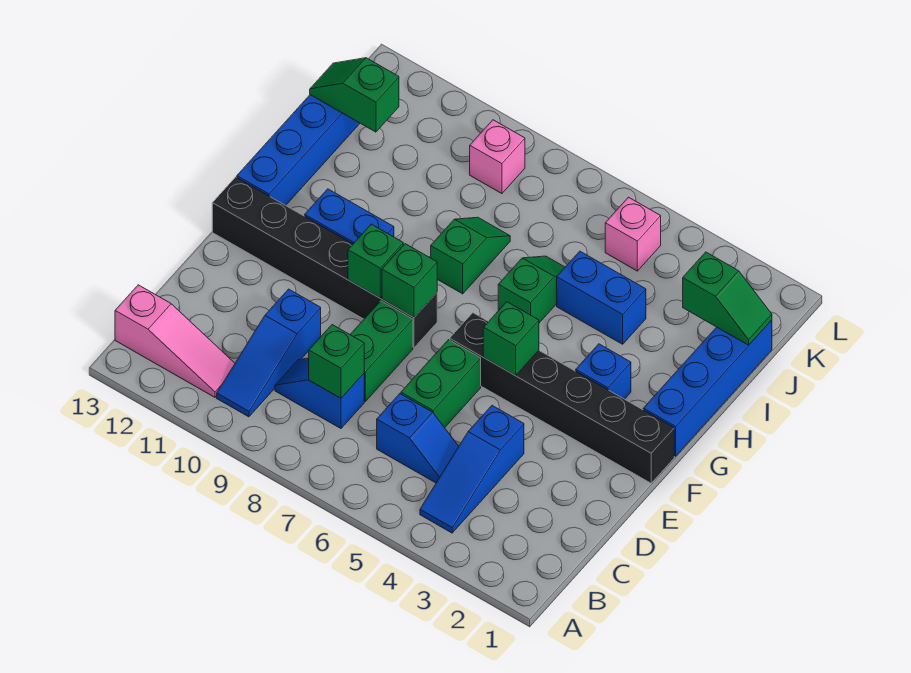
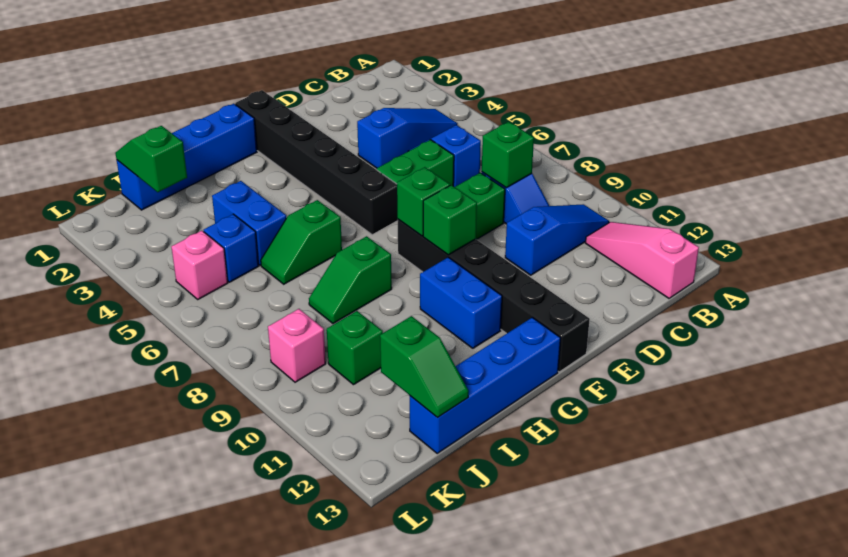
green brick F5 level 2 -> green brick J10 level 1
blue brick G3 level 1 -> blue brick J5 level 1

